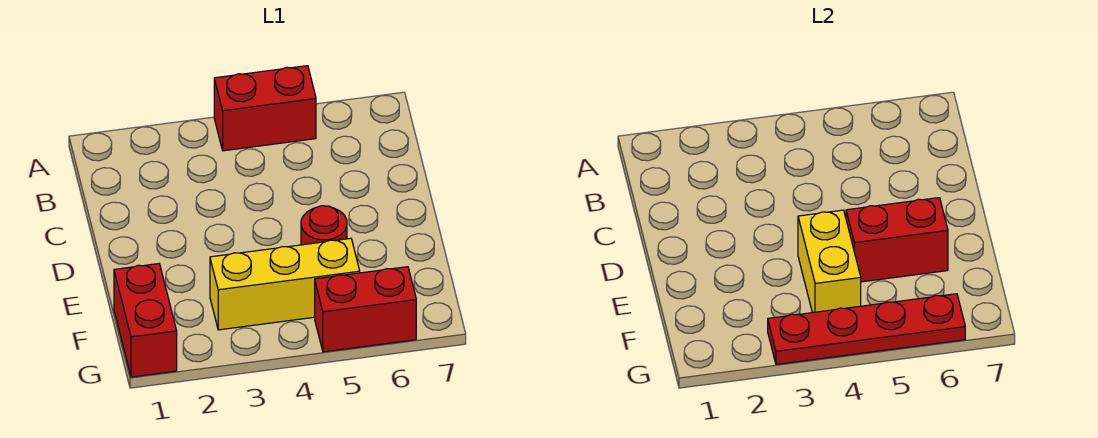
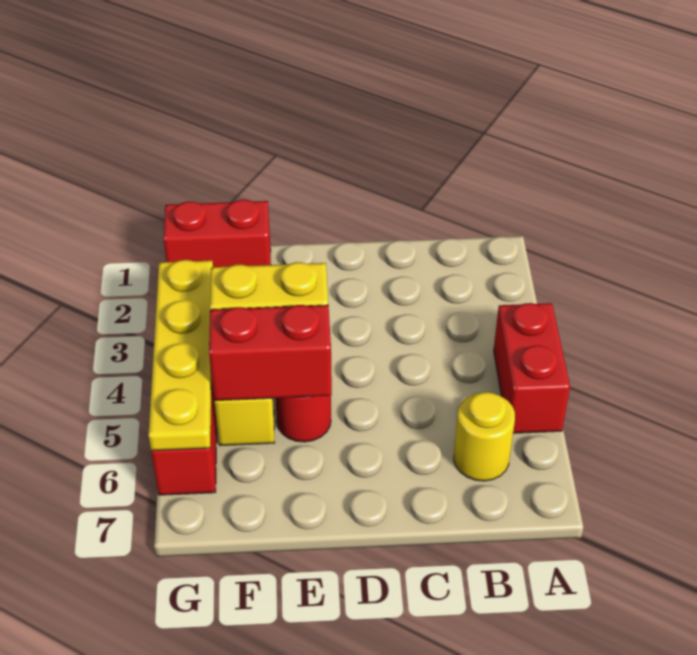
none -> yellow round brick B6 level 1
red brick E5:E6 level 2 -> red brick E5:F5 level 2
red plate G3:G6 level 2 -> yellow plate G3:G6 level 2

